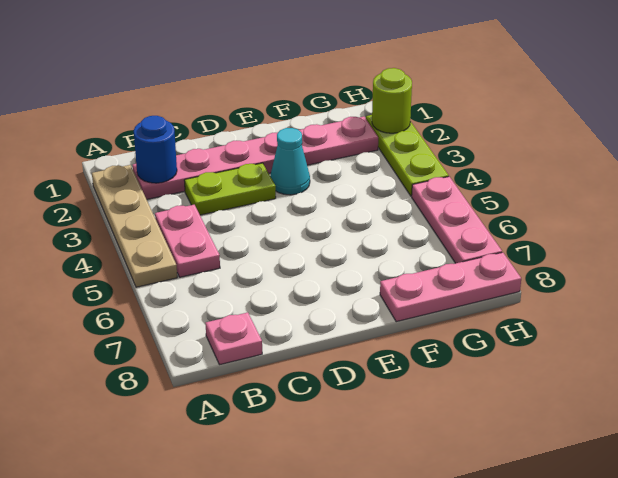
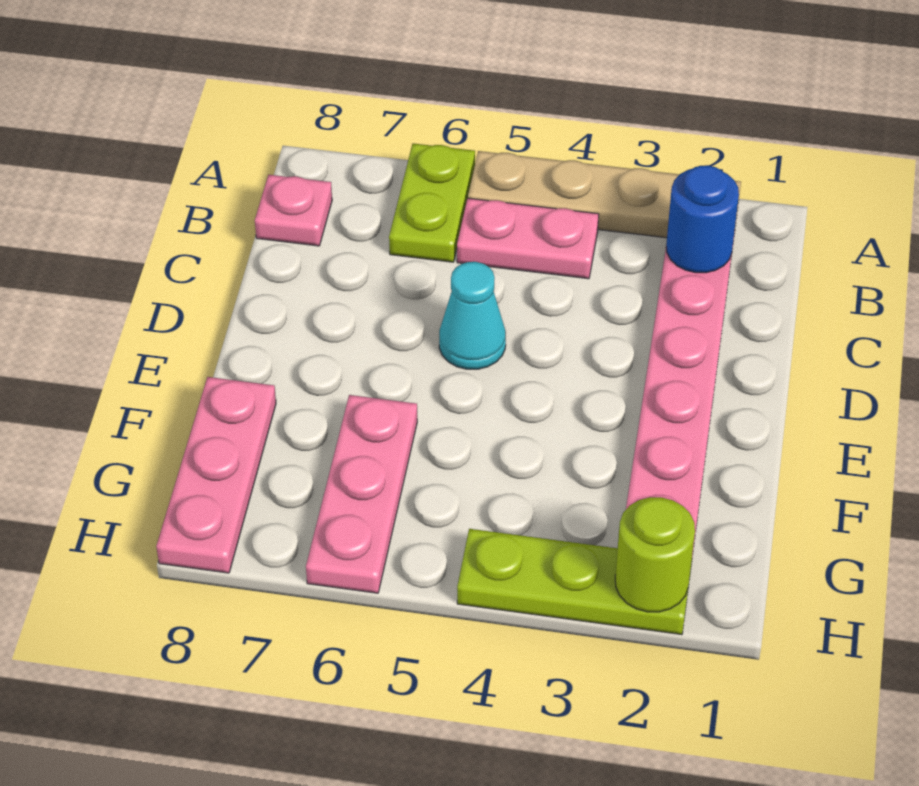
lime plate C3:D3 level 1 -> lime plate A6:B6 level 1
cyan cone E3 level 1 -> cyan cone D5 level 1
pink plate H5:H7 level 1 -> pink plate F6:H6 level 1

